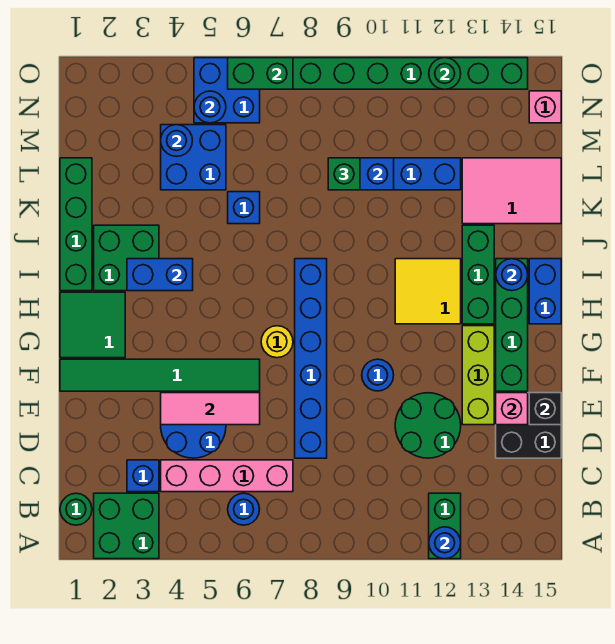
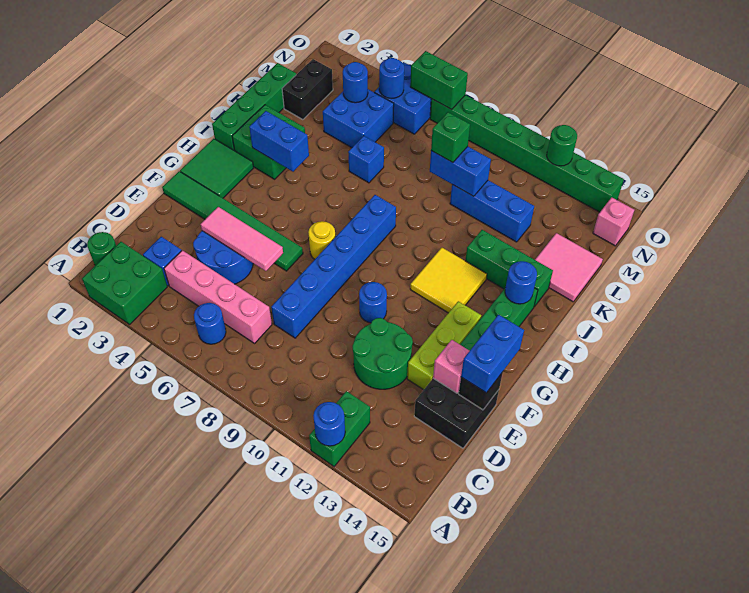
green brick H13:J13 level 1 -> green brick J12:J14 level 1
blue brick H15:I15 level 1 -> blue brick E15:F15 level 3
pink tile K13:L15 level 1 -> pink tile K14:L15 level 1
none -> black brick L2:M2 level 1

